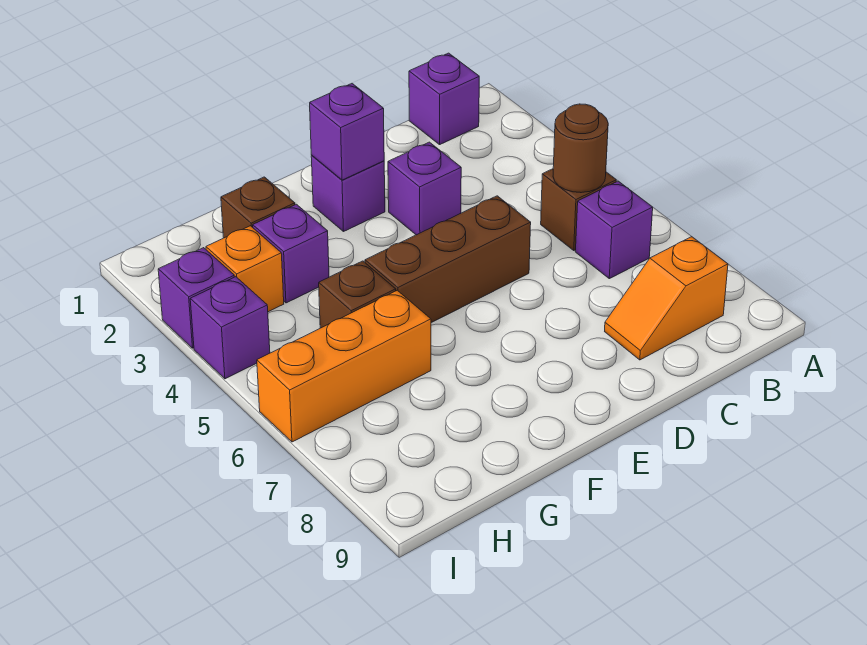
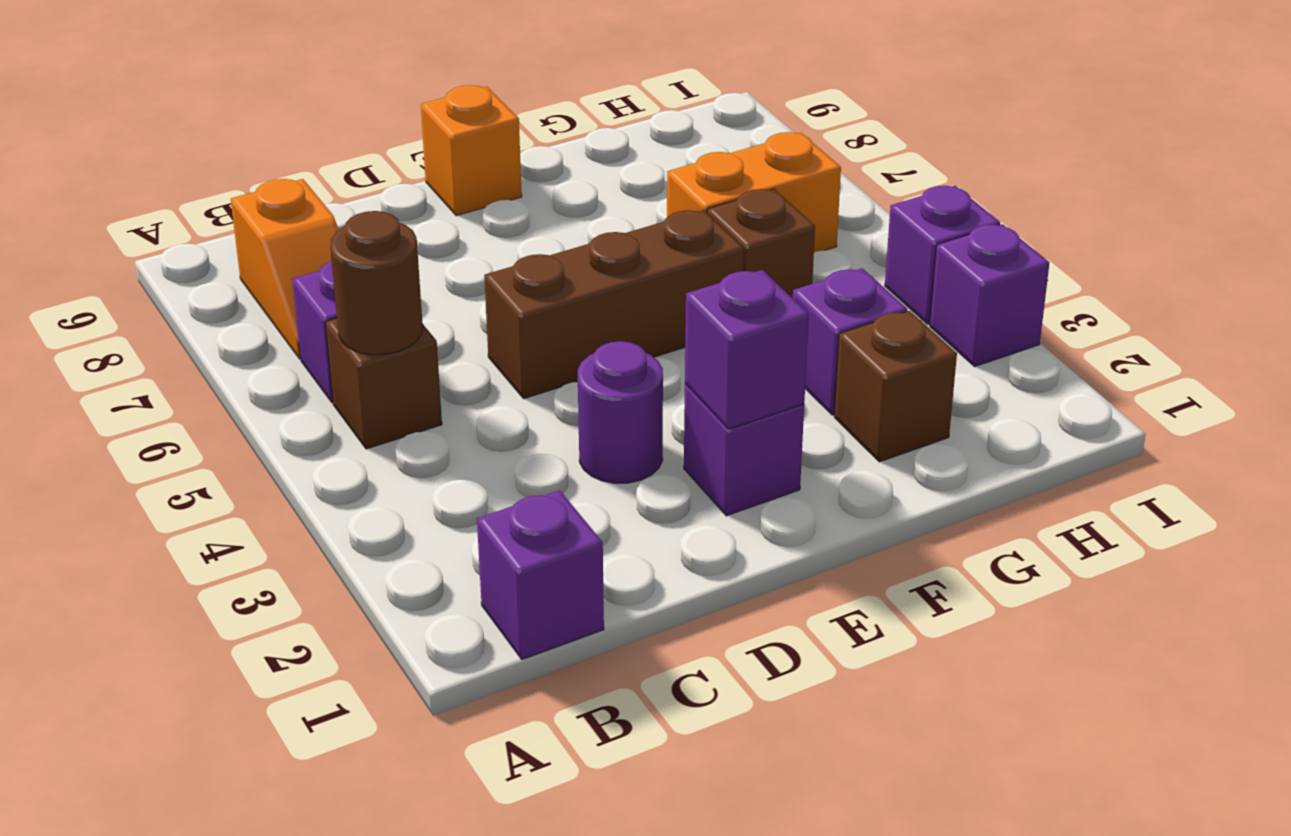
orange slope B8:C8 level 1 top B -> orange slope B7:B8 level 1 top 8
purple brick D3 level 1 -> purple round brick D3 level 1
orange brick G6:I6 level 1 -> orange brick G6:H6 level 1
orange brick H3 level 1 -> orange brick E9 level 1

